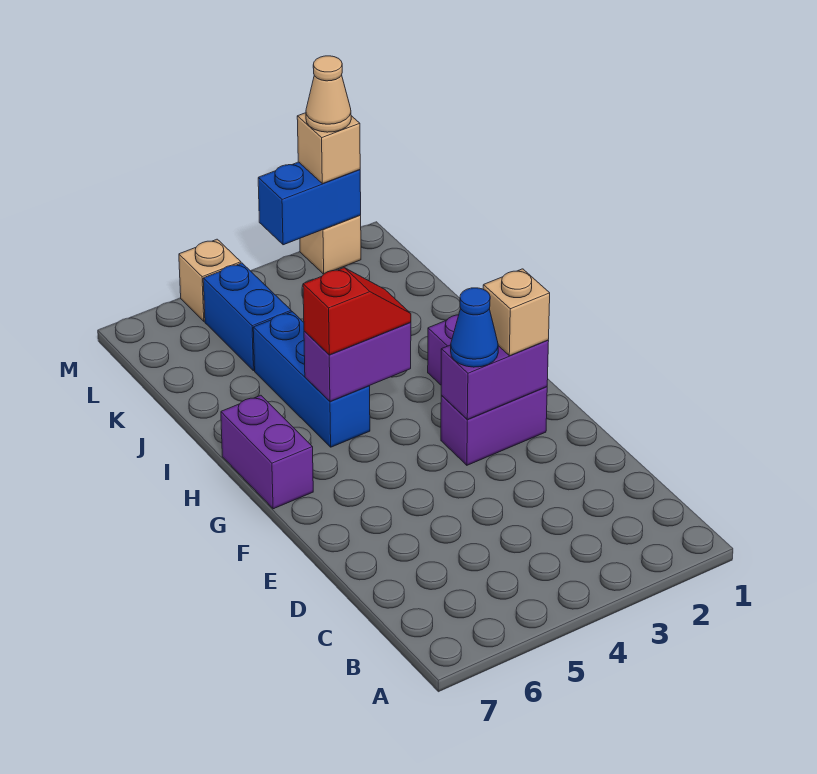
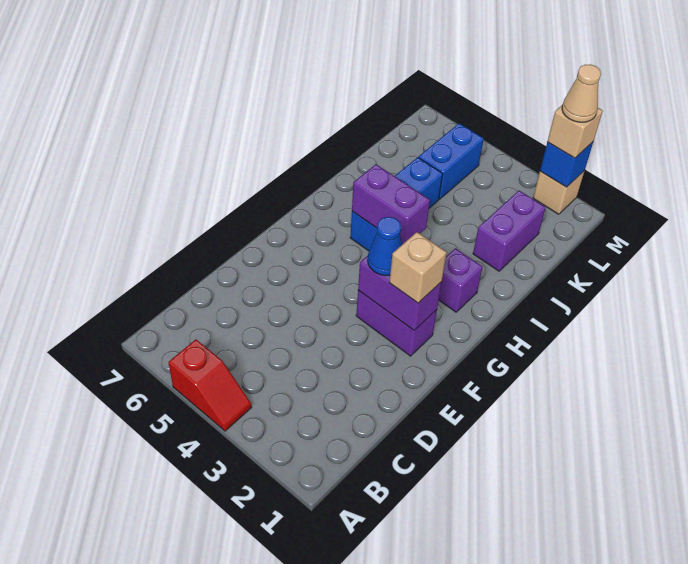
purple brick G7:H7 level 1 -> purple brick J2:K2 level 1
red slope H4:H5 level 3 top 5 -> red slope A4:A5 level 1 top 5
blue brick M2:M3 level 2 -> blue brick M2 level 2
tan brick M5 level 1 -> none

